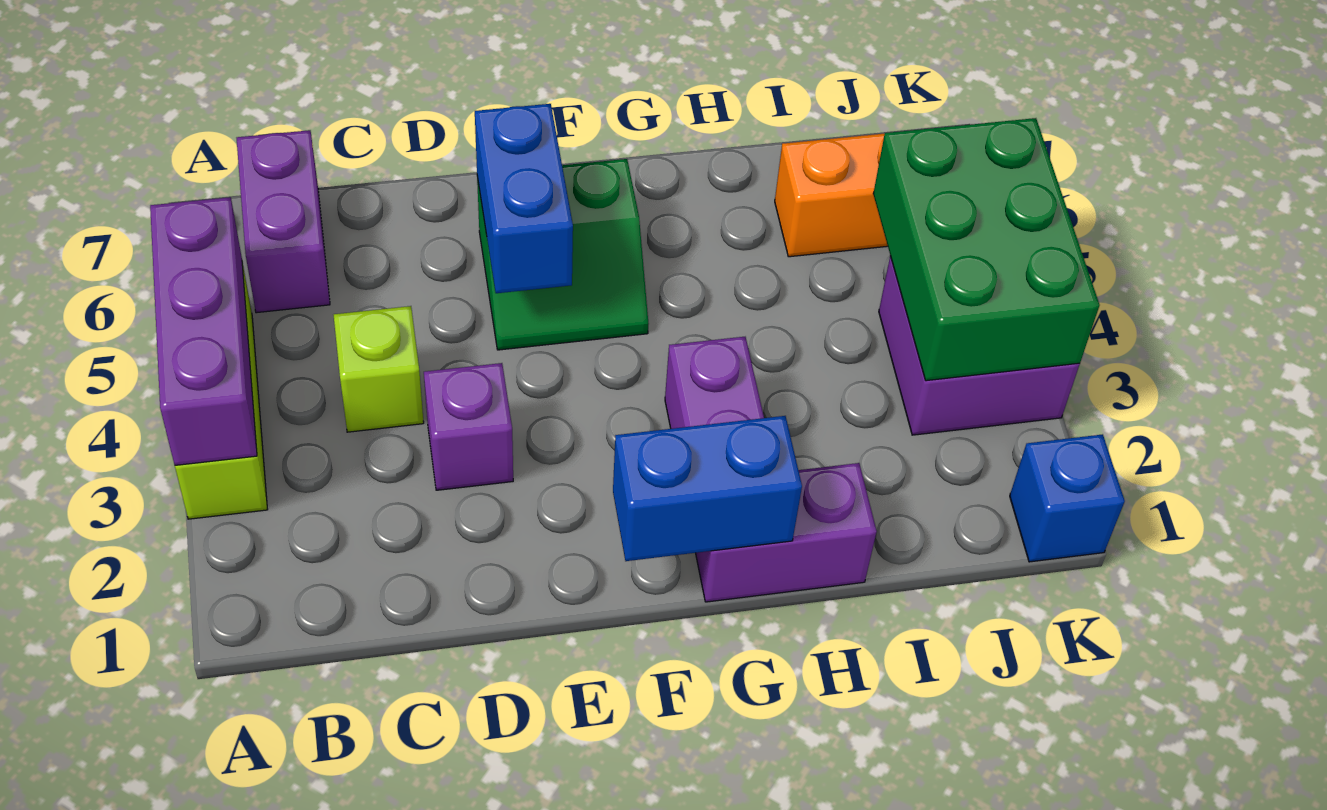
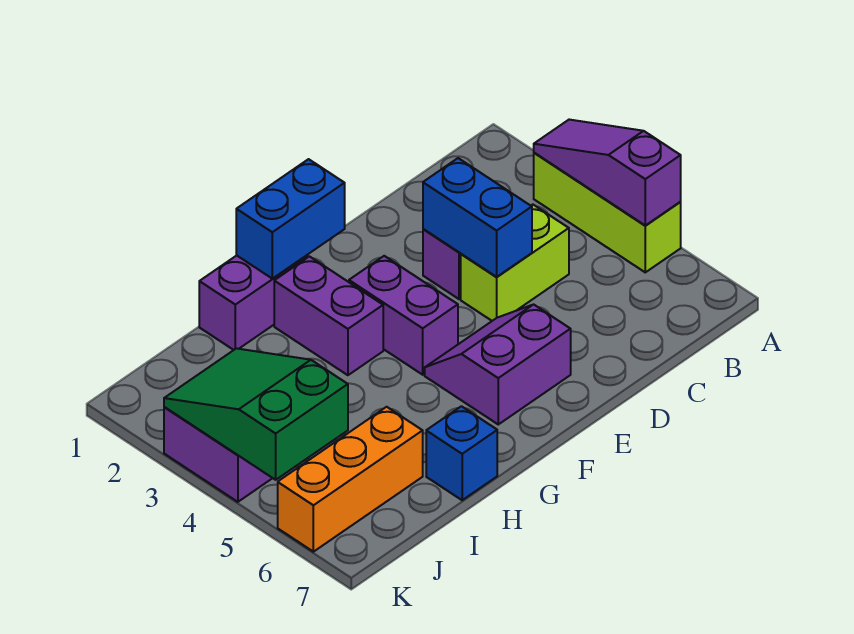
purple brick A3:A5 level 2 -> purple slope A3:A5 level 2 top 5
purple brick B6:B7 level 1 -> purple brick F3:F4 level 1
lime brick C4 level 1 -> lime brick C4:D4 level 1
green slope E5:F6 level 1 top 6 -> purple slope E5:F6 level 1 top 6
blue brick E5:E6 level 2 -> blue brick D3:D4 level 2
green brick J3:K5 level 2 -> green slope J3:K5 level 2 top 5
blue brick K1 level 1 -> blue brick H7 level 1

